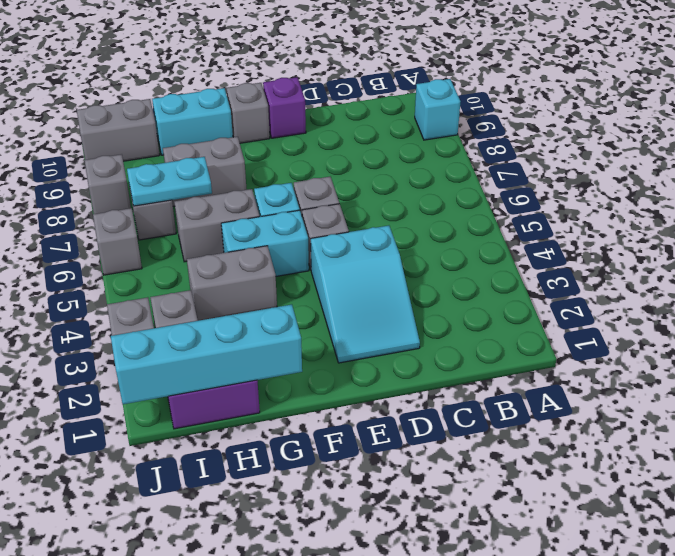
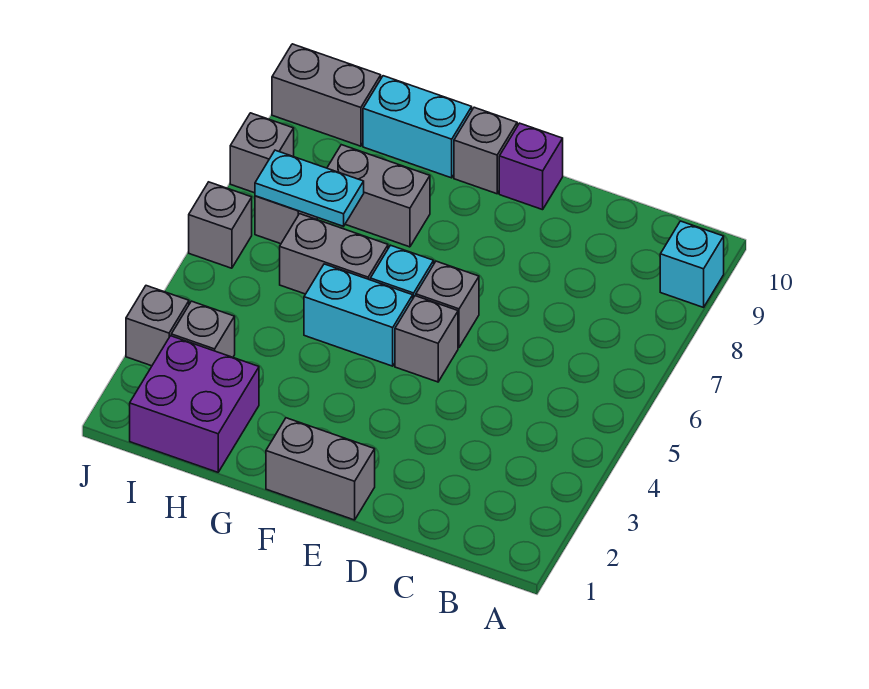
cyan slope D2:E4 level 1 top 4 -> none
cyan brick G1:J1 level 2 -> none
grey brick G4:H4 level 1 -> grey brick E1:F1 level 1

